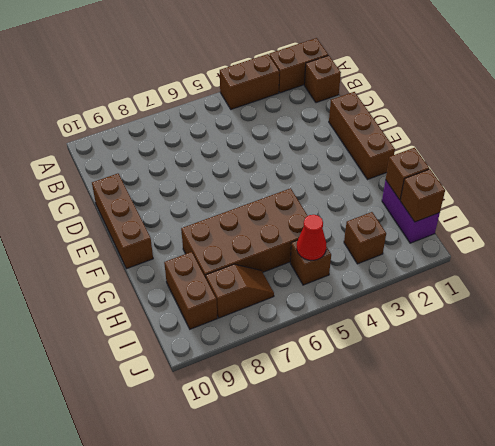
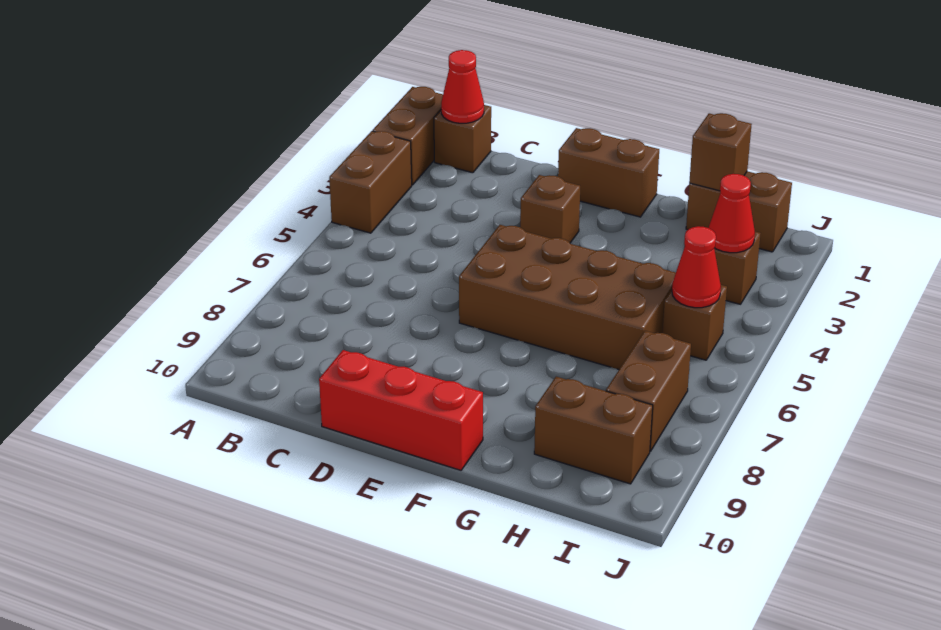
none -> red cone B1 level 2
brown brick D1:F1 level 1 -> brown brick E1:F1 level 1
brown brick D10:F10 level 1 -> red brick D10:F10 level 1
brown brick G5:H8 level 1 -> brown brick E5:H6 level 1
purple brick H1:I1 level 1 -> brown brick H1:I1 level 1
brown brick I1 level 2 -> brown brick E3 level 1
none -> red cone I3 level 2
brown slope I7:I8 level 1 top 8 -> brown brick I7:I8 level 1

